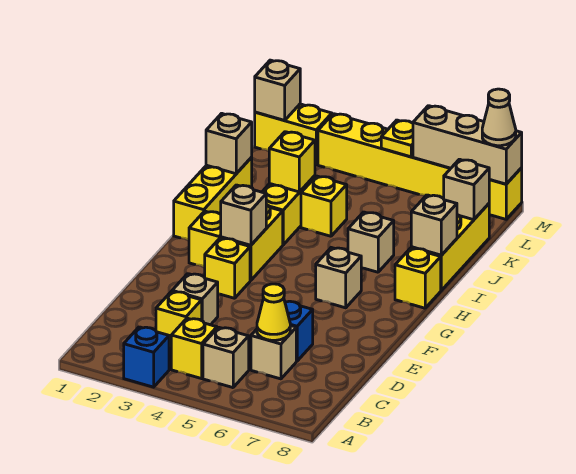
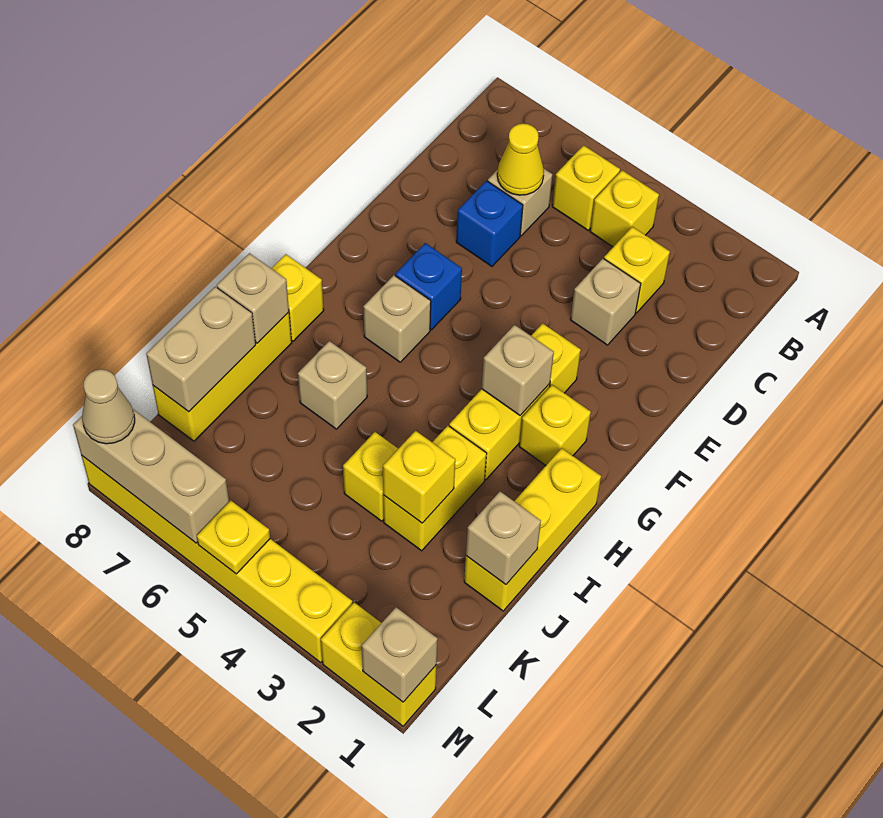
blue brick A3 level 1 -> blue brick F6 level 1
tan brick B5 level 1 -> yellow brick B5 level 1
tan brick K8 level 2 -> tan brick J8:K8 level 2

